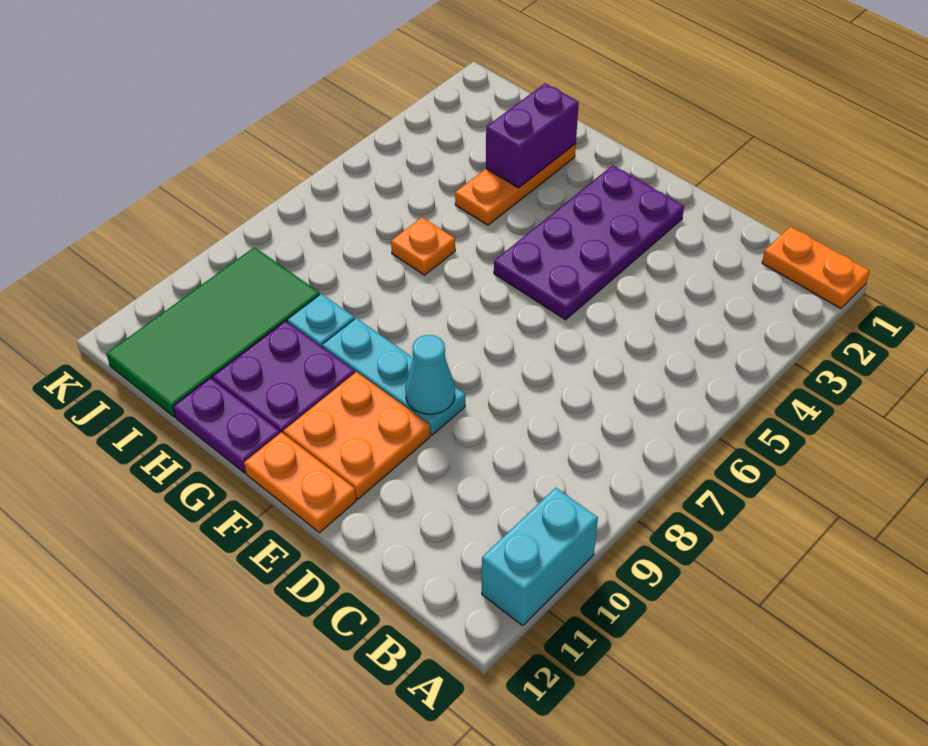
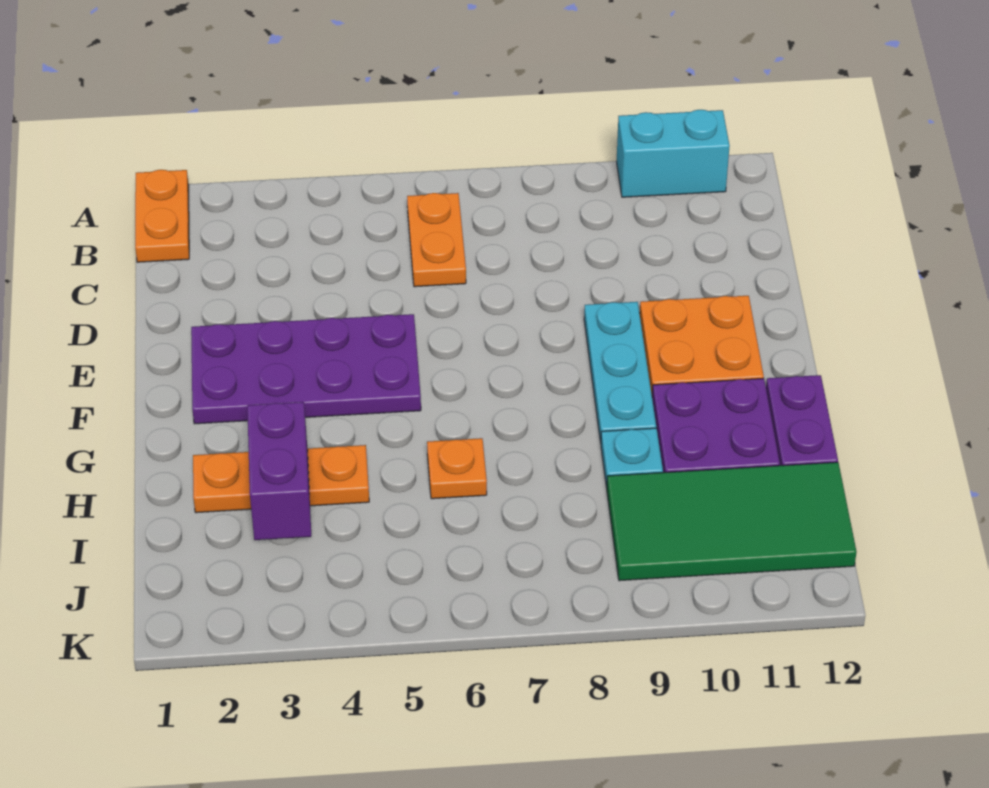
cyan cone E9 level 2 -> none
orange plate E12:F12 level 1 -> orange plate B6:C6 level 1
purple brick H2:H3 level 2 -> purple brick H3:I3 level 2

